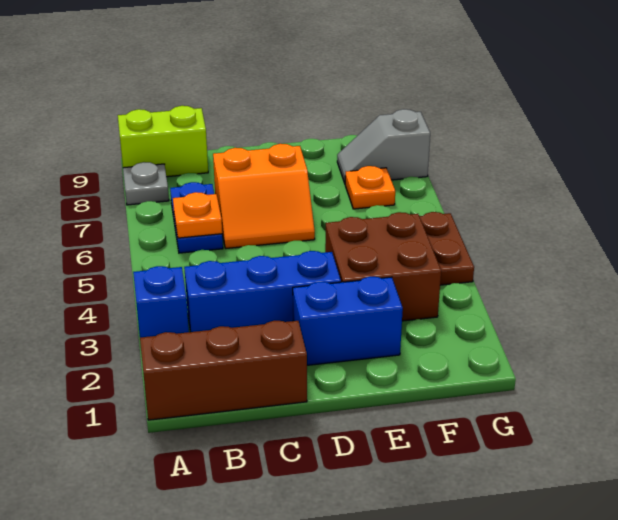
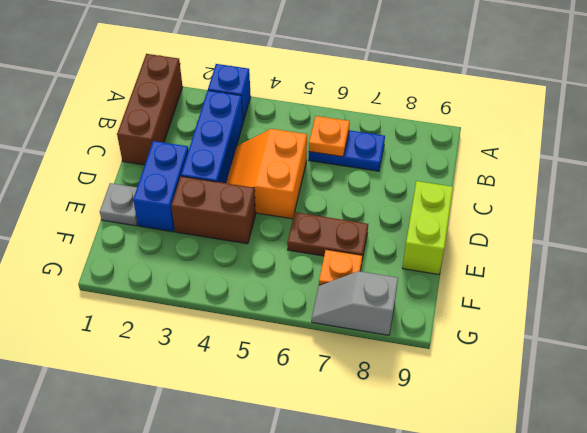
grey plate A8 level 1 -> grey plate E1 level 1
lime brick A9:B9 level 1 -> lime brick D9:E9 level 1
orange slope C6:D7 level 1 top 7 -> orange slope C4:D5 level 1 top 5
brown brick E3:F4 level 1 -> brown brick E3:E4 level 1
grey slope F8:G8 level 1 top G -> grey slope G7:G8 level 1 top 8
brown plate G4:G5 level 1 -> brown plate E6:E7 level 1

